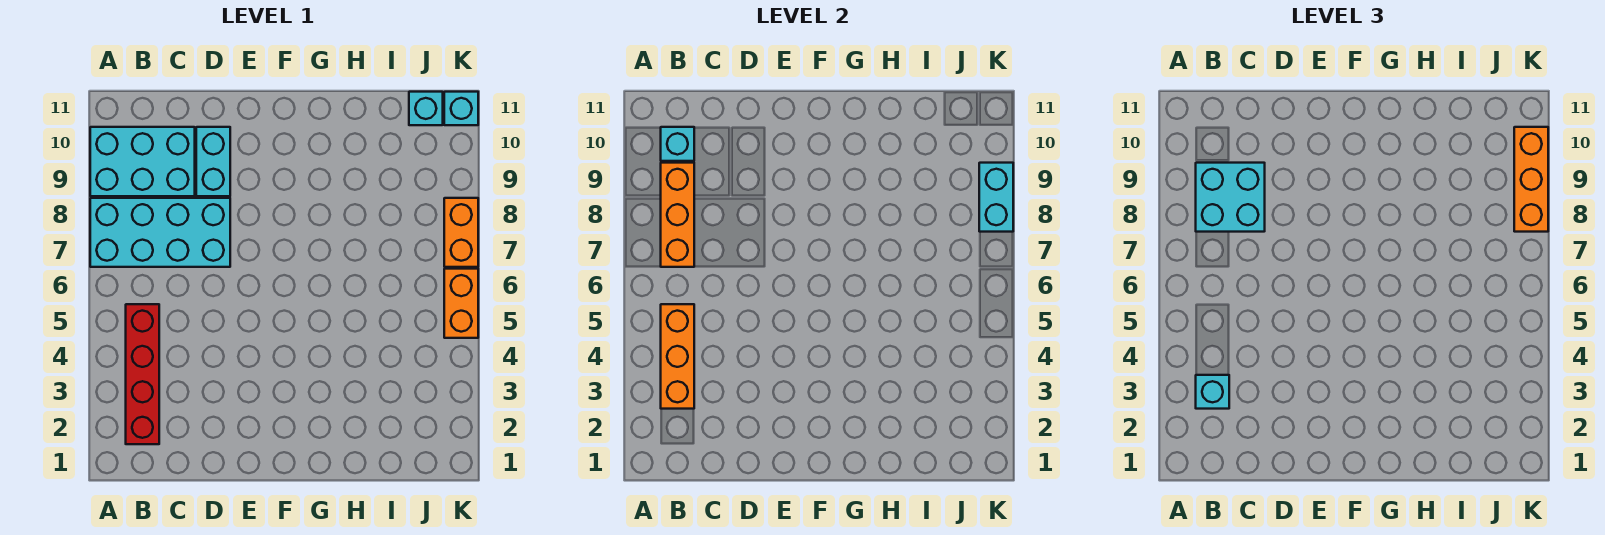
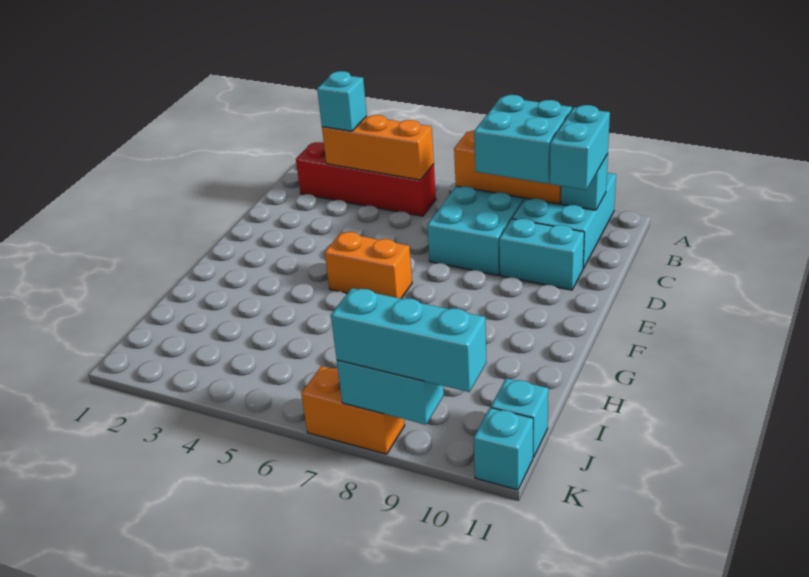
none -> cyan brick B10:C10 level 3
orange brick K5:K6 level 1 -> orange brick F5:F6 level 1
orange brick K8:K10 level 3 -> cyan brick K8:K10 level 3

